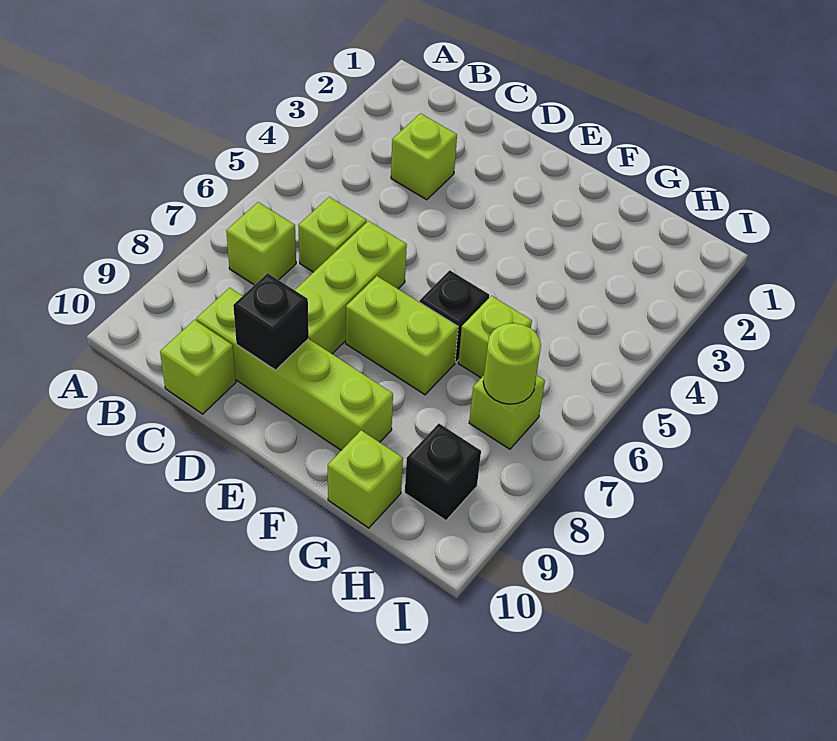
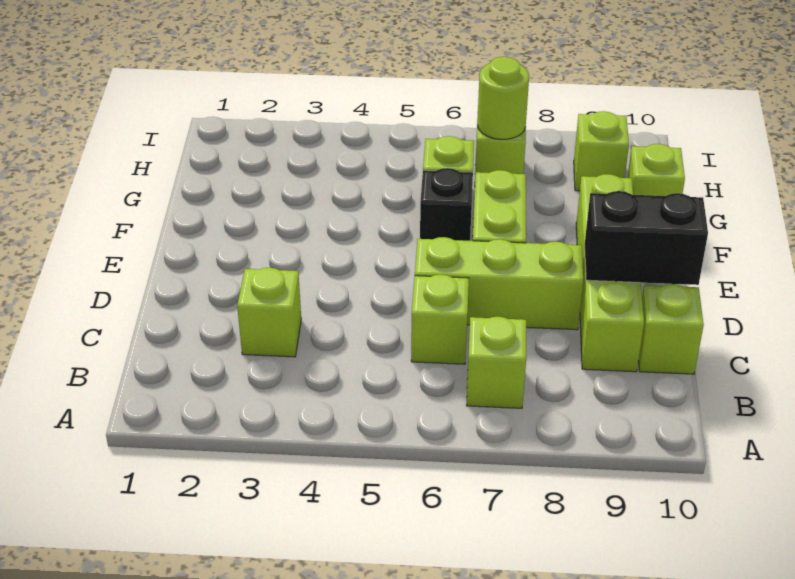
black brick D9 level 2 -> black brick D9:D10 level 2
black brick H9 level 1 -> lime brick H9 level 1

